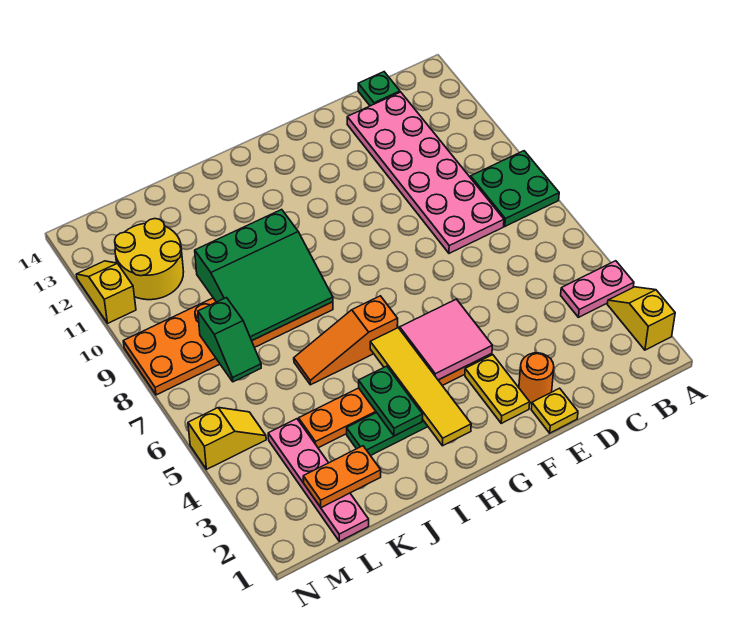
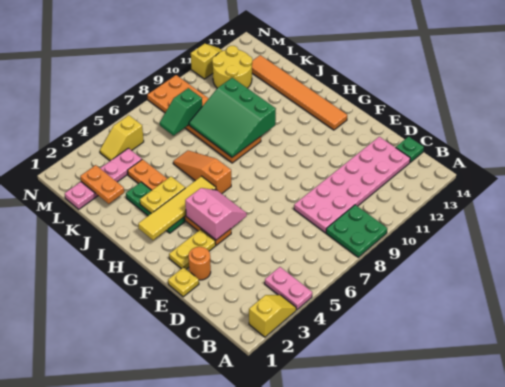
pink tile F4:G5 level 2 -> pink slope F4:G5 level 2 top 4
none -> orange tile G13:L13 level 1
green plate I3:I4 level 2 -> yellow plate I3:I4 level 2
yellow slope M5:N5 level 1 top N -> yellow slope M4:M5 level 1 top 5

